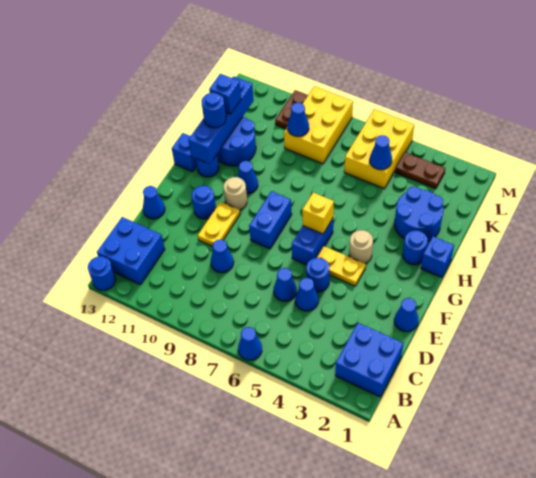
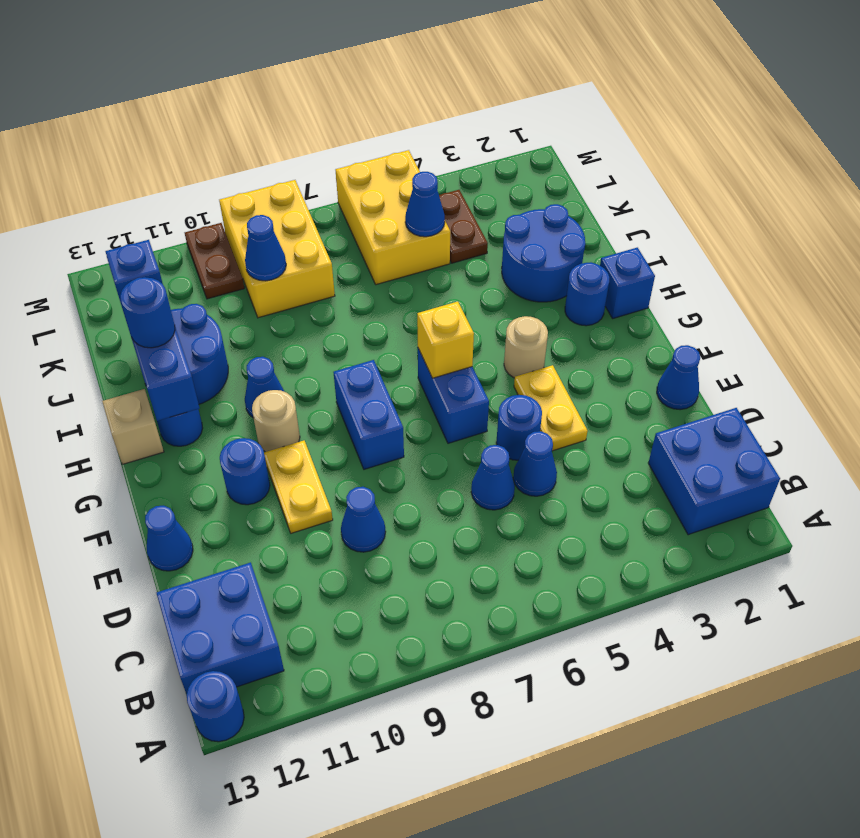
blue cone A6 level 1 -> none
yellow plate F4:F5 level 1 -> yellow plate E4:F4 level 1
blue brick H13 level 1 -> tan brick H13 level 1
brown plate L3:L4 level 1 -> brown plate K4:L4 level 1

